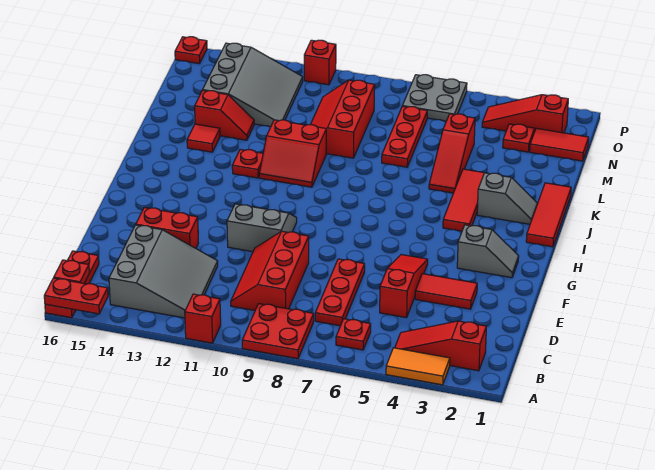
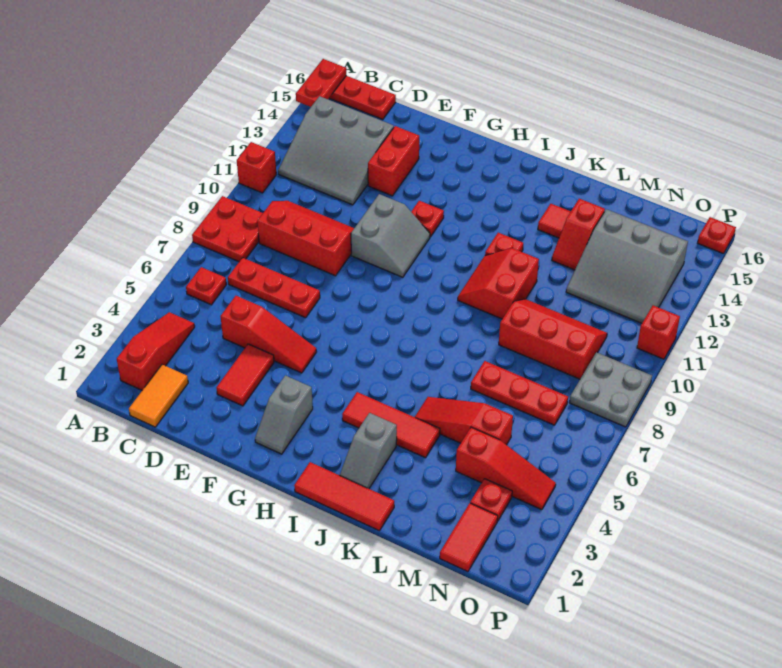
orange tile A3:A4 level 1 -> orange tile C1:C2 level 1
red plate B16 level 2 -> red plate G12 level 1
red slope O2:O4 level 1 top 2 -> red slope M4:O4 level 1 top M
grey plate O6:P7 level 1 -> grey plate O8:P9 level 1

